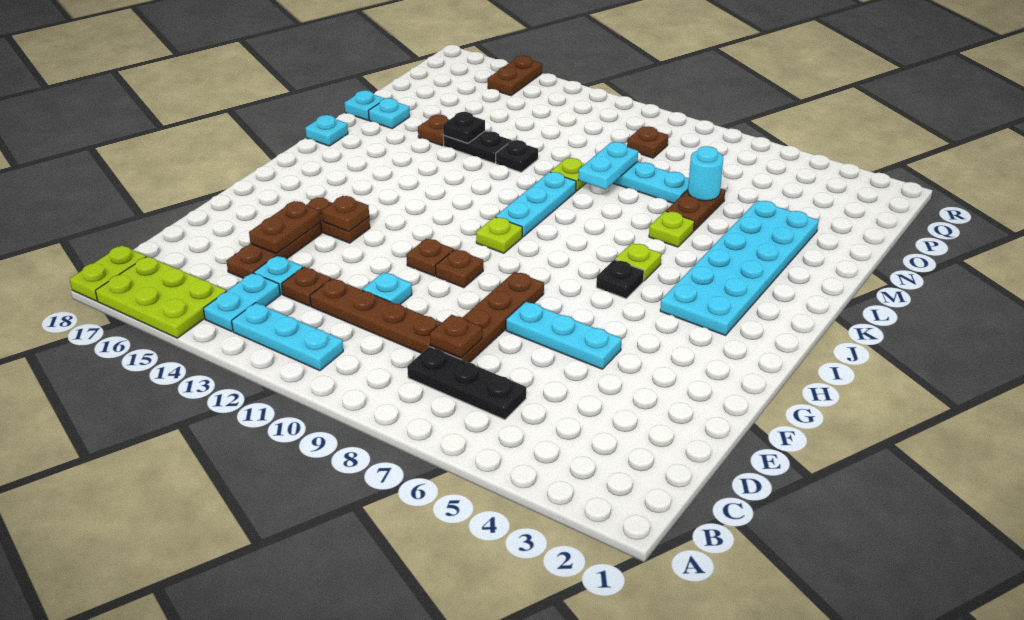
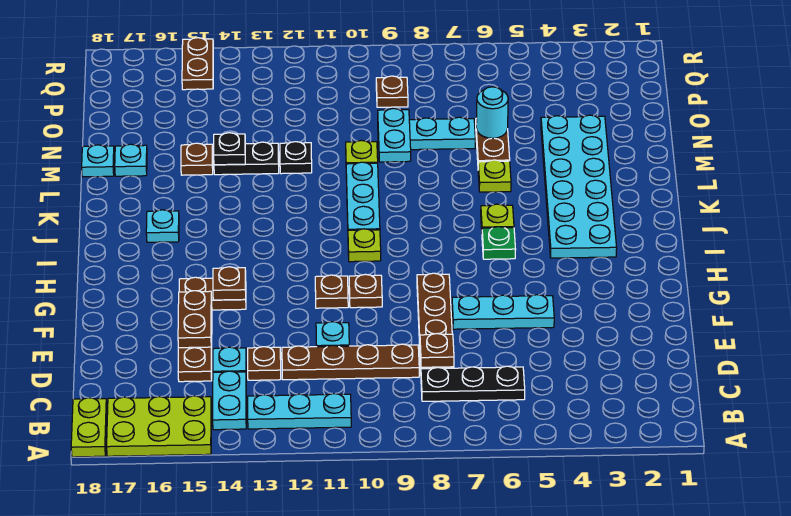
black plate I6 level 1 -> green plate I6 level 1
cyan plate K18 level 1 -> cyan plate J16 level 1

